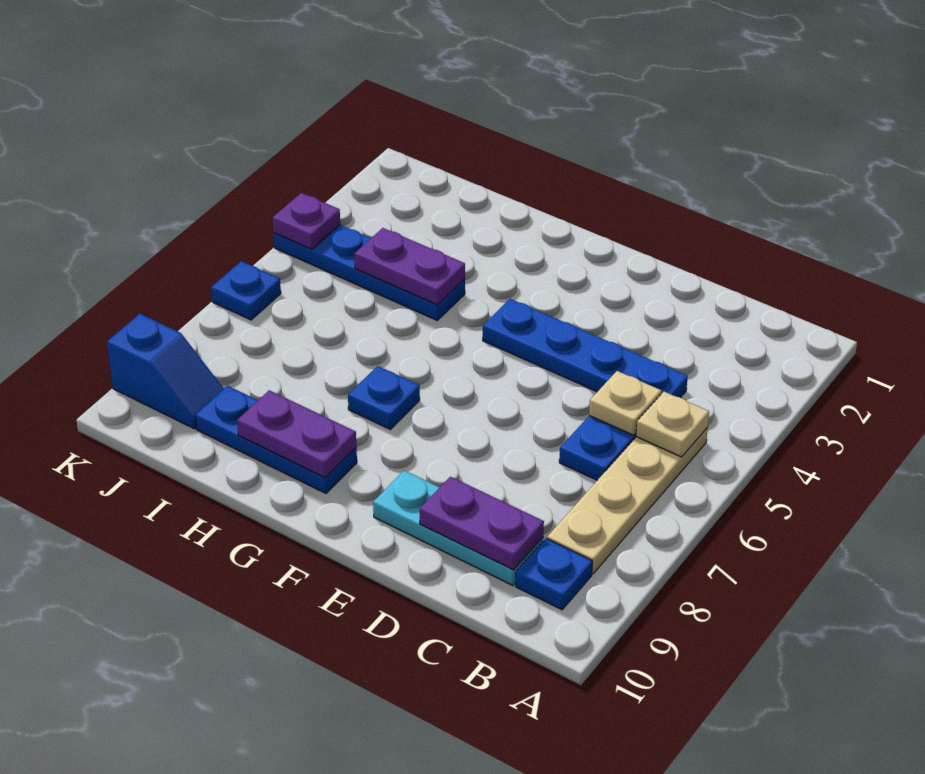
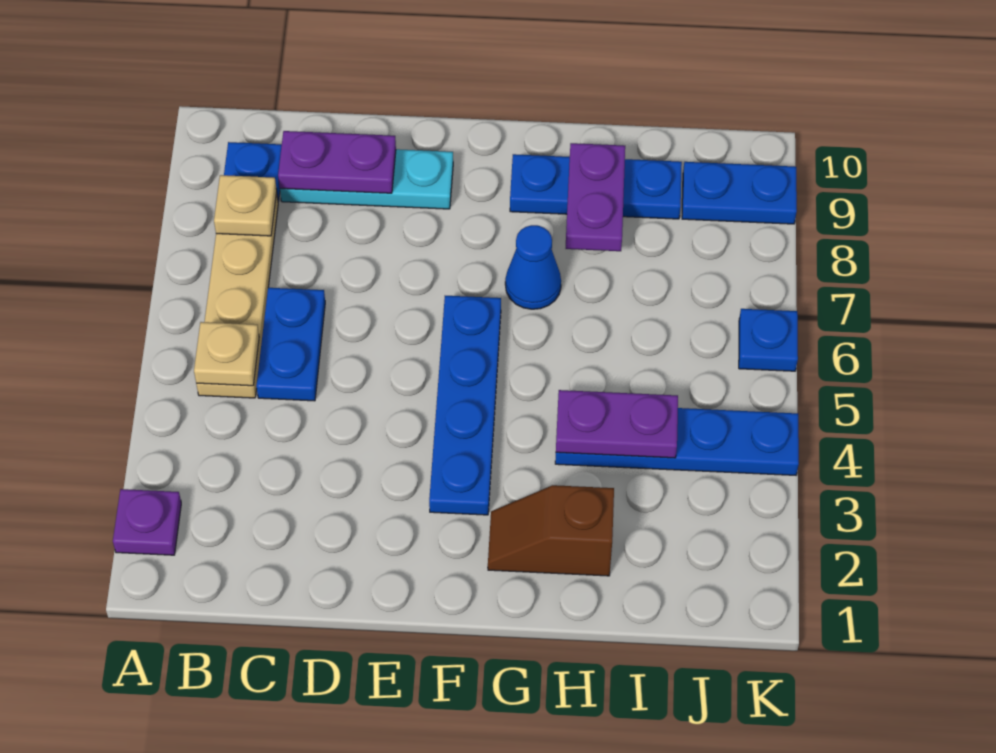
blue plate C4:F4 level 1 -> blue plate F3:F6 level 1
tan plate C5 level 2 -> tan plate B8 level 2
none -> brown slope G2:H2 level 1 top H
blue plate G7 level 1 -> blue cone G7 level 1
purple plate G9:H9 level 2 -> purple plate H8:H9 level 2
blue slope J9:K9 level 1 top K -> blue plate J9:K9 level 1
purple plate K4 level 2 -> purple plate A2 level 1

